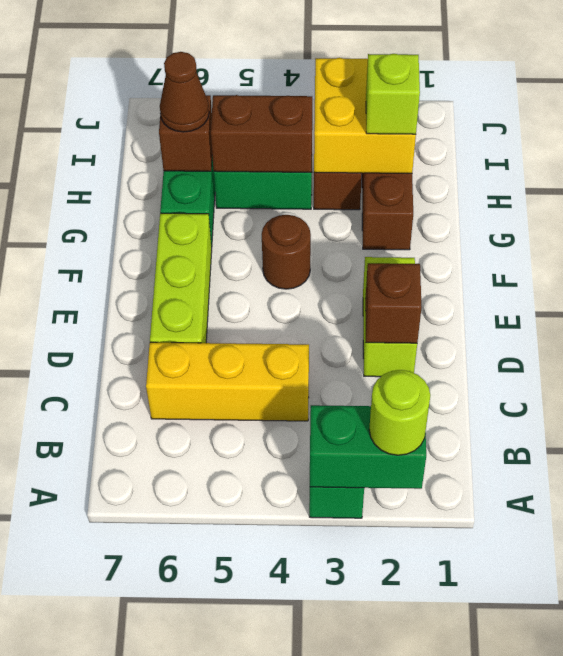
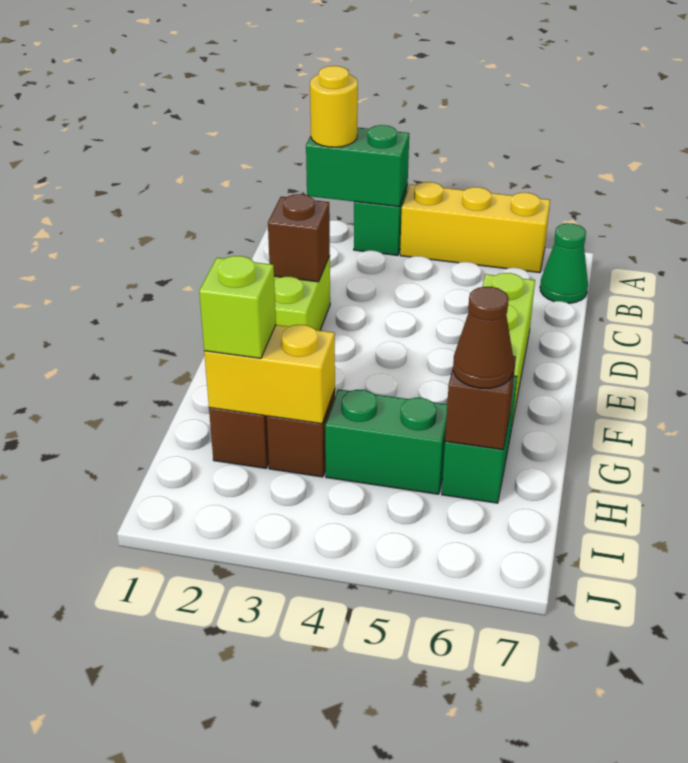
lime round brick A2 level 3 -> yellow round brick A2 level 3
none -> green cone B7 level 1
yellow brick C4:C6 level 1 -> yellow brick A4:A6 level 1
brown round brick F4 level 1 -> none
yellow brick H2:I3 level 2 -> yellow brick H2:H3 level 2
brown brick H4:H5 level 2 -> none

